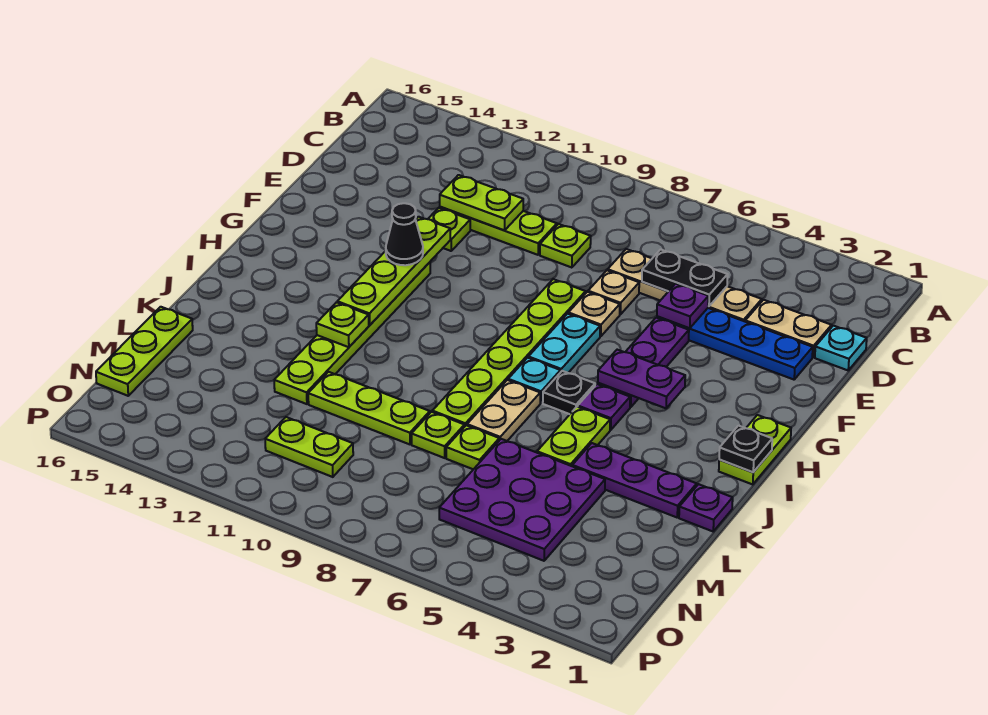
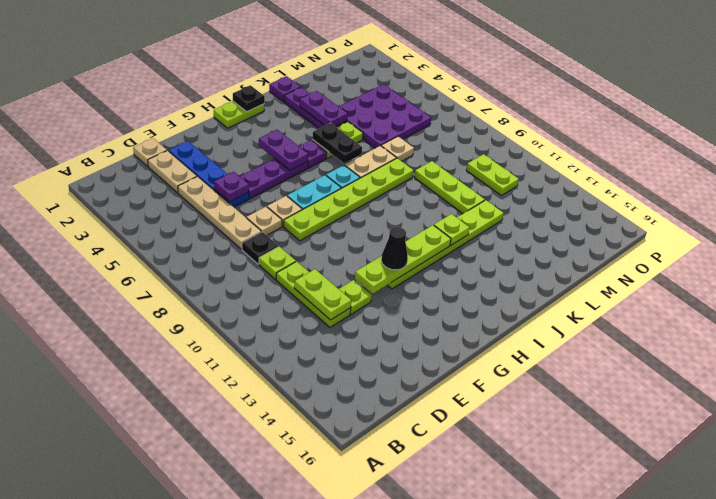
cyan plate D1 level 1 -> tan plate D1 level 1
black plate D5:D6 level 2 -> black plate J5:J6 level 2
black plate I6 level 1 -> black plate D8 level 1
none -> purple plate K3:K4 level 2
lime plate L7 level 1 -> tan plate L7 level 1
lime plate L8 level 1 -> none
lime plate L16:N16 level 1 -> none

